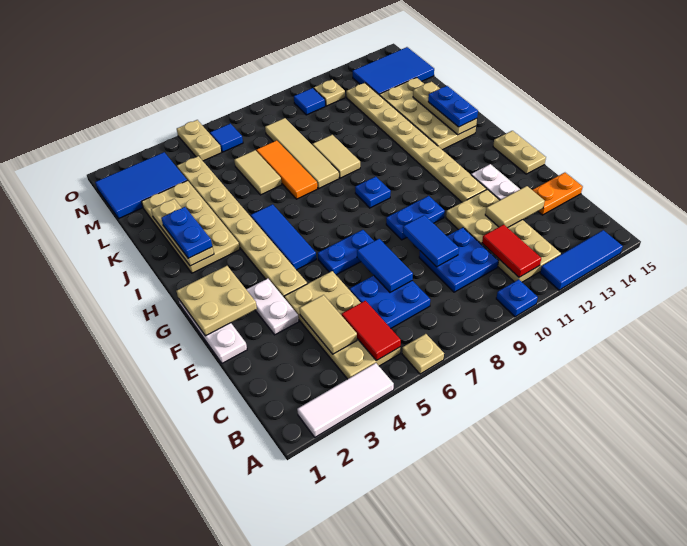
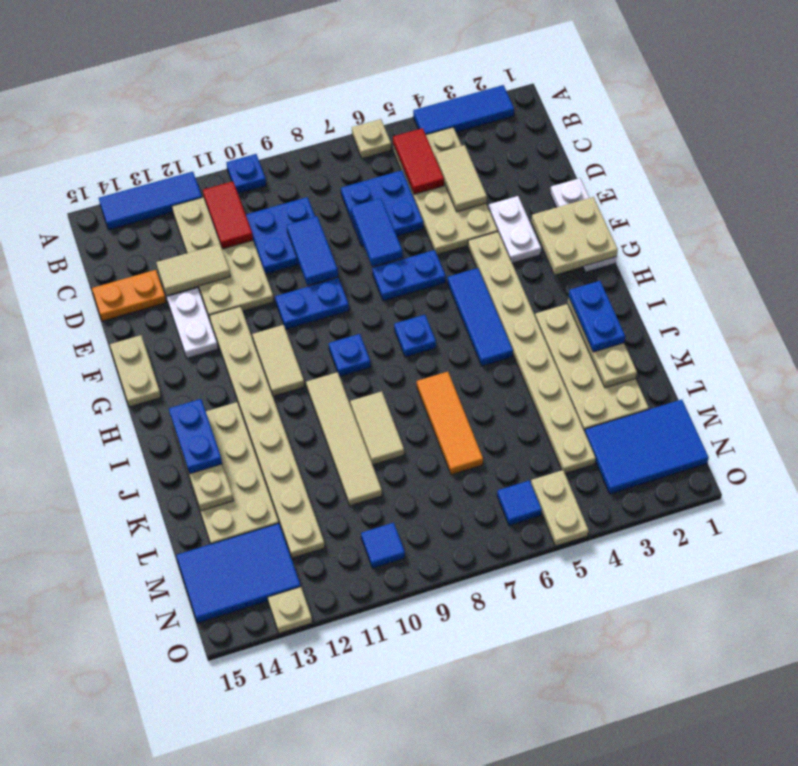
white tile A2:A4 level 1 -> blue tile A2:A4 level 1
none -> blue plate H7 level 1
tan tile J8:M8 level 1 -> tan tile I10:L10 level 1
tan tile K6:L6 level 1 -> tan tile G11:H11 level 1
tan plate N11 level 1 -> tan plate O13 level 1

